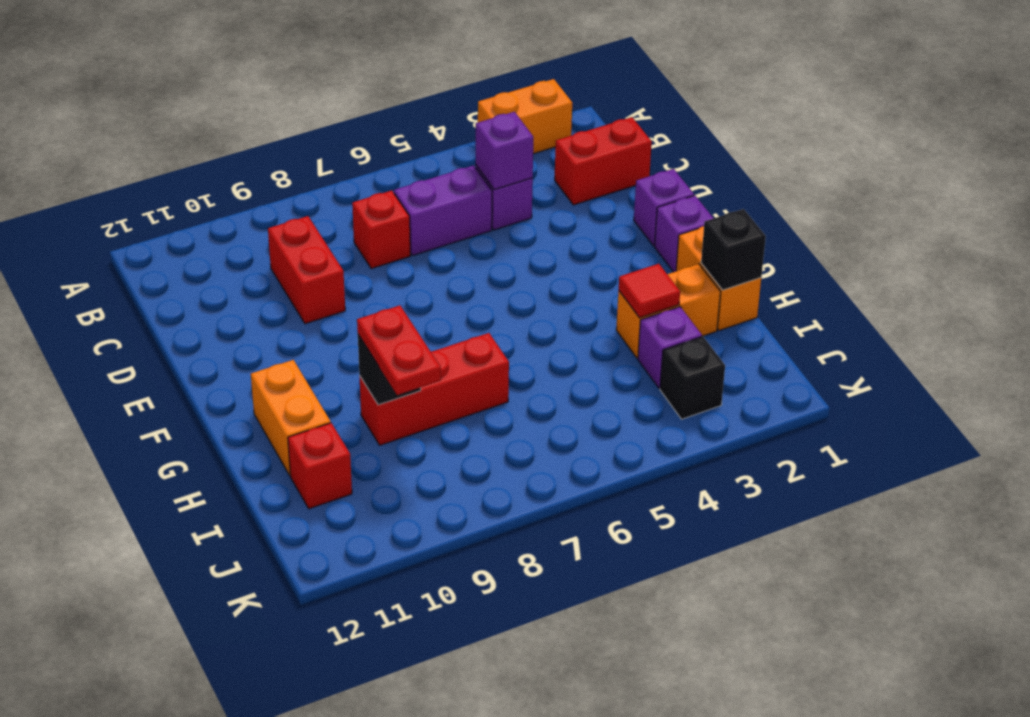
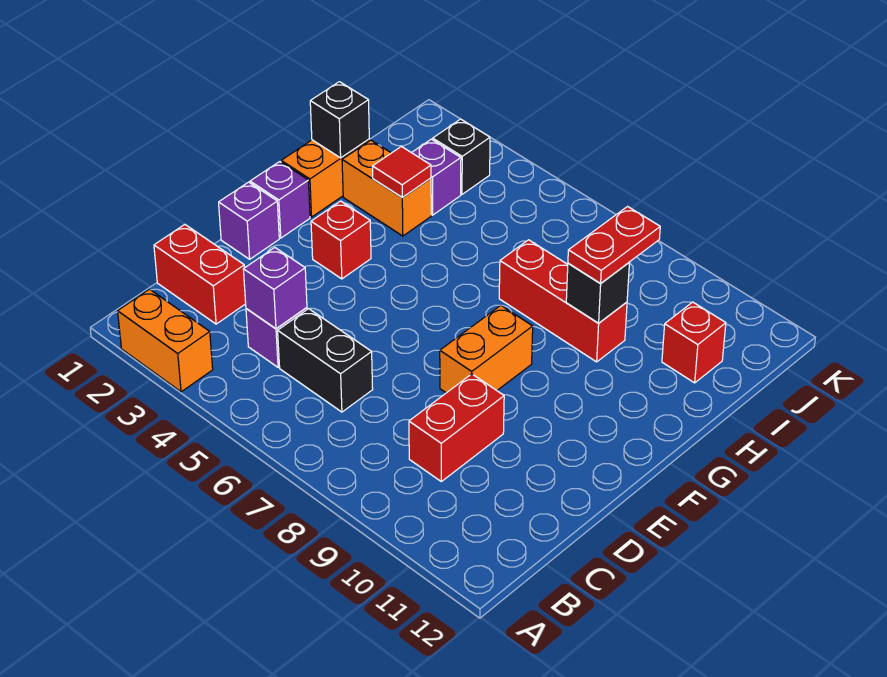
purple brick C5:C6 level 1 -> black brick C5:C6 level 1
red brick C7 level 1 -> red brick F3 level 1
orange brick G11:H11 level 1 -> orange brick E8:F8 level 1

